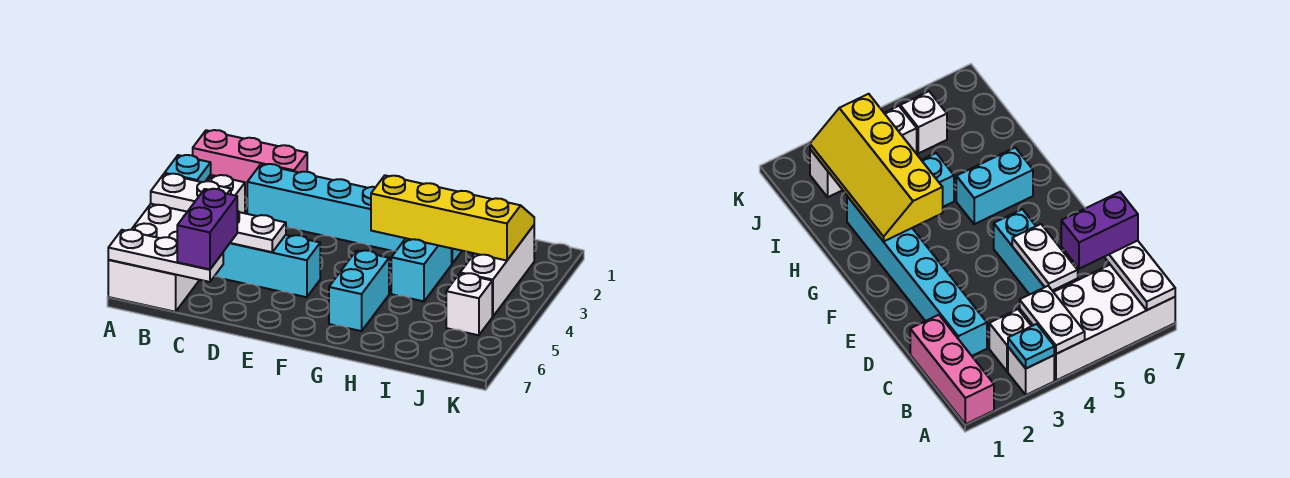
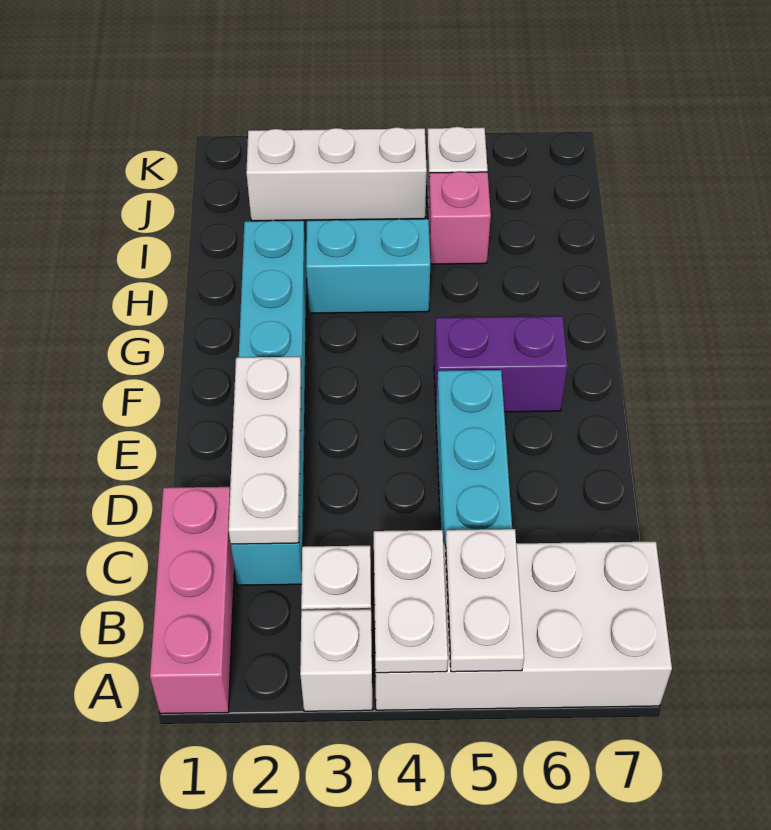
cyan plate A3 level 2 -> none
white plate A7:C7 level 2 -> white plate C2:E2 level 2
white plate C5:D5 level 2 -> white plate A5:B5 level 2
purple brick C6:C7 level 3 -> purple brick F5:F6 level 1
yellow slope G2:J3 level 2 top 3 -> none
cyan brick G5:G6 level 1 -> none
none -> pink brick I5 level 1

